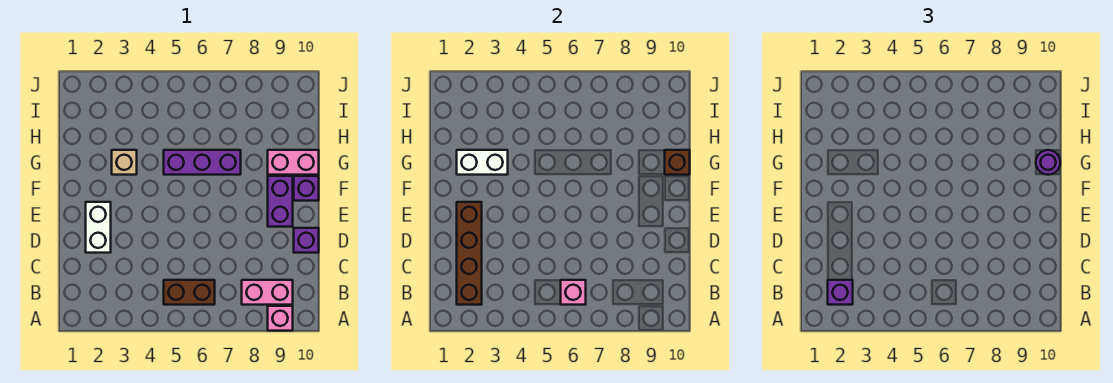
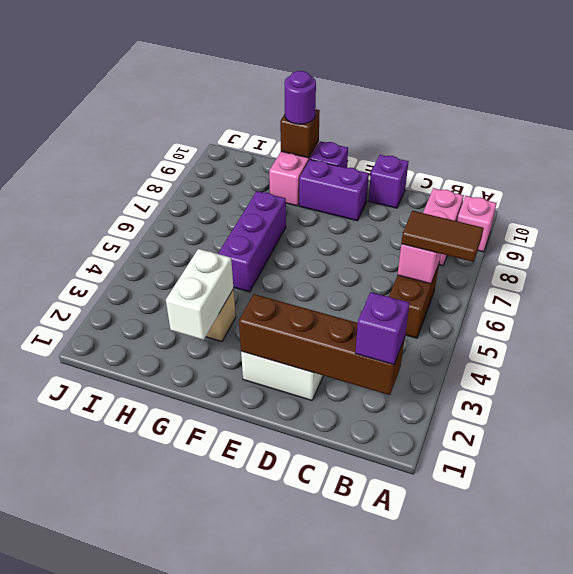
none -> brown tile A6:B6 level 3

